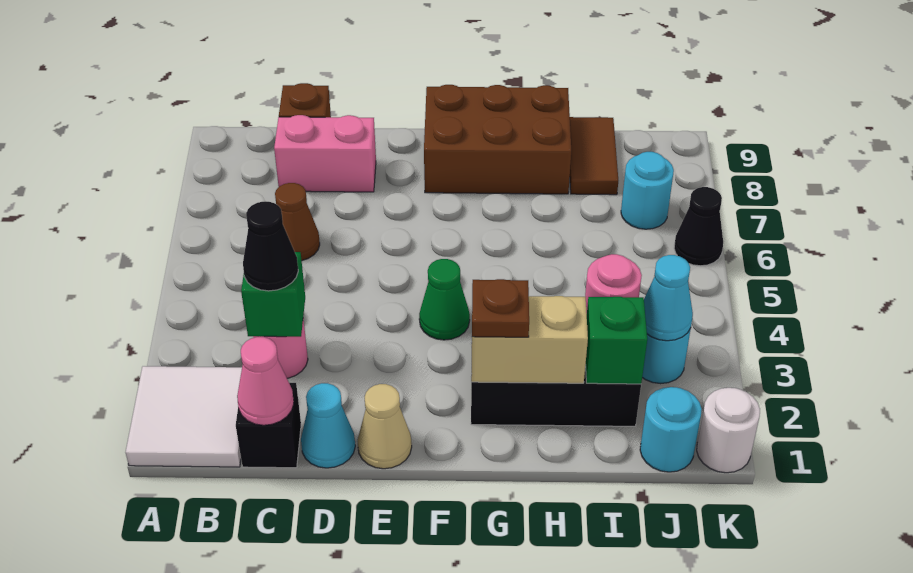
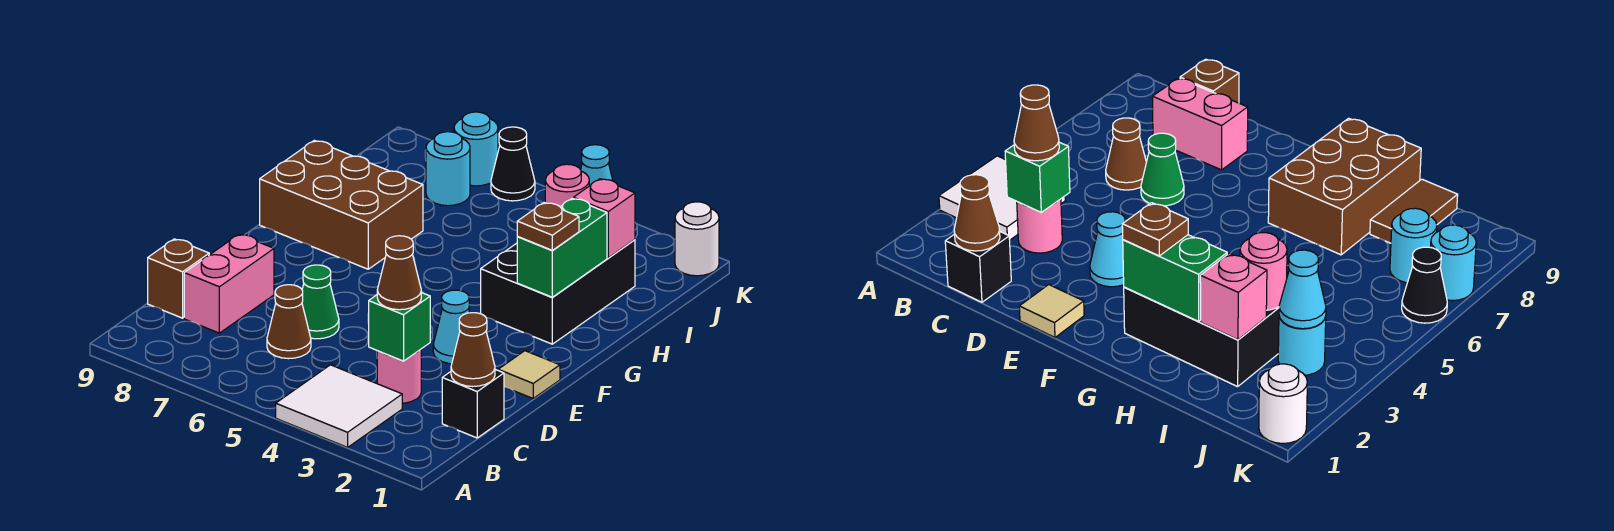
white tile A1:B2 level 1 -> white tile A3:B4 level 1
pink cone C1 level 2 -> brown cone C1 level 2
black cone C3 level 3 -> brown cone C3 level 3
cyan cone D1 level 1 -> cyan cone E3 level 1
tan cone E1 level 1 -> tan tile E1 level 1
green cone F4 level 1 -> green cone D6 level 1
brown brick F8:H9 level 1 -> brown brick G7:H9 level 1
tan brick G2:H2 level 2 -> green brick G2:H2 level 2
green brick I2 level 2 -> pink brick I2 level 2
cyan round brick J1 level 1 -> cyan round brick K7 level 1

